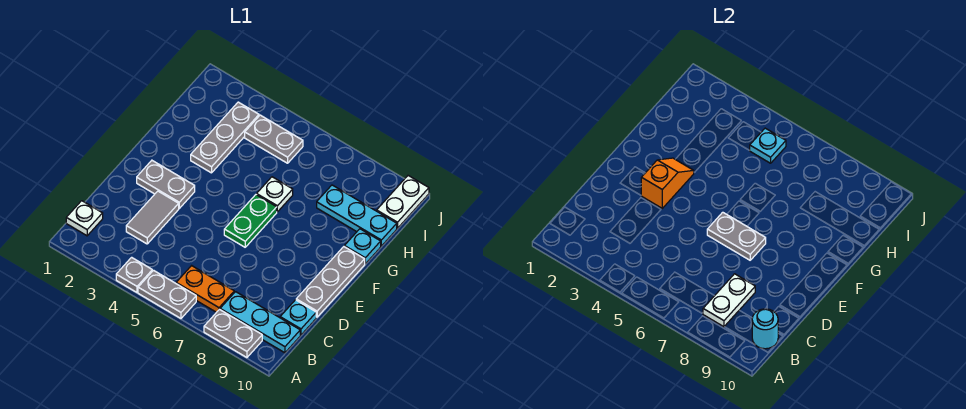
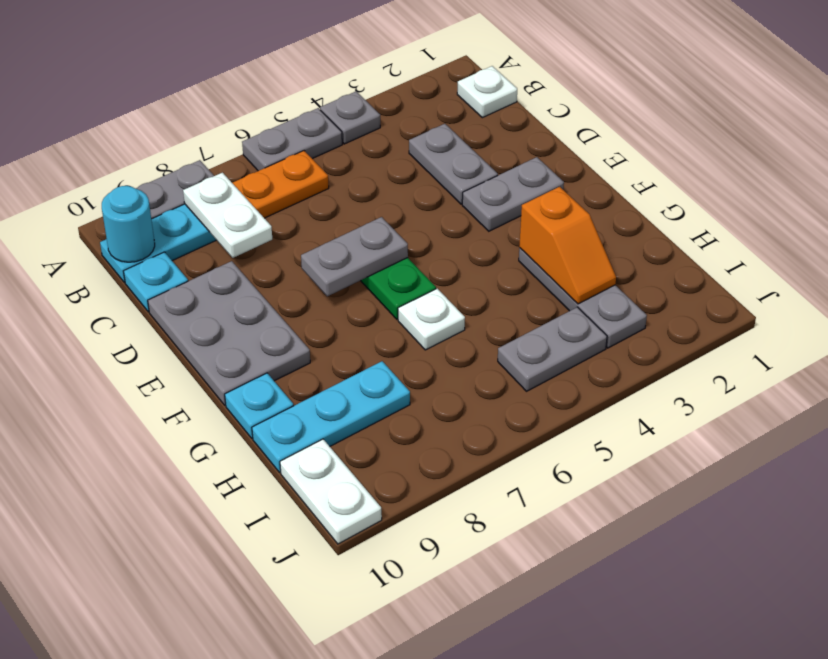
grey tile C3:D3 level 1 -> grey plate C3:D3 level 1
grey plate D10:F10 level 1 -> grey plate D9:F10 level 1
orange slope E3:F3 level 2 top E -> orange slope G3:H3 level 2 top G
cyan plate I5 level 2 -> none

